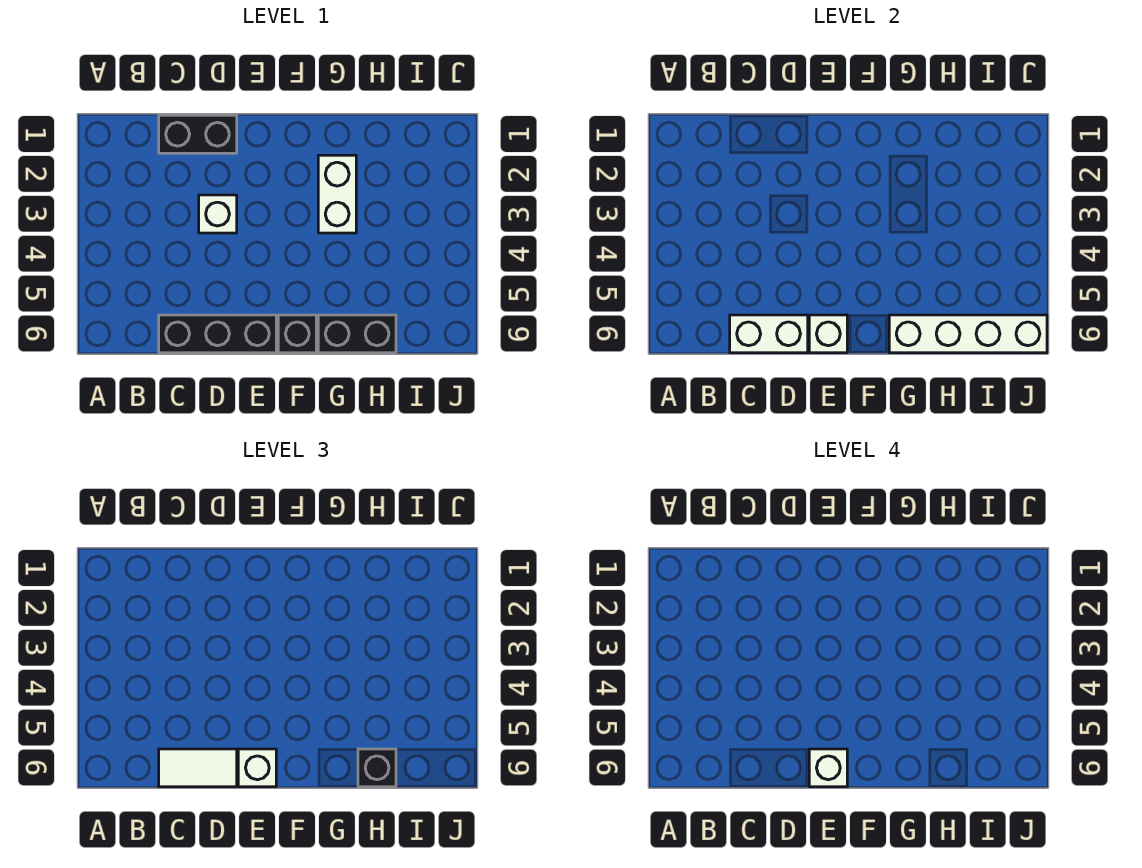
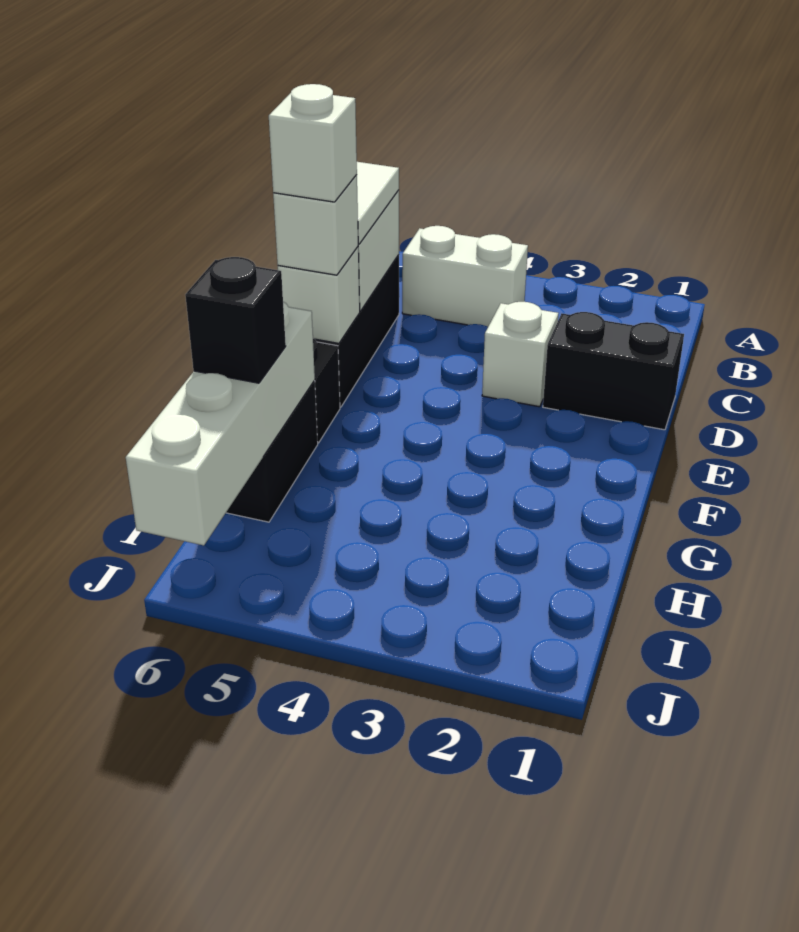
black brick C1:D1 level 1 -> black brick D1:D2 level 1
white brick G2:G3 level 1 -> white brick B4:B5 level 1

